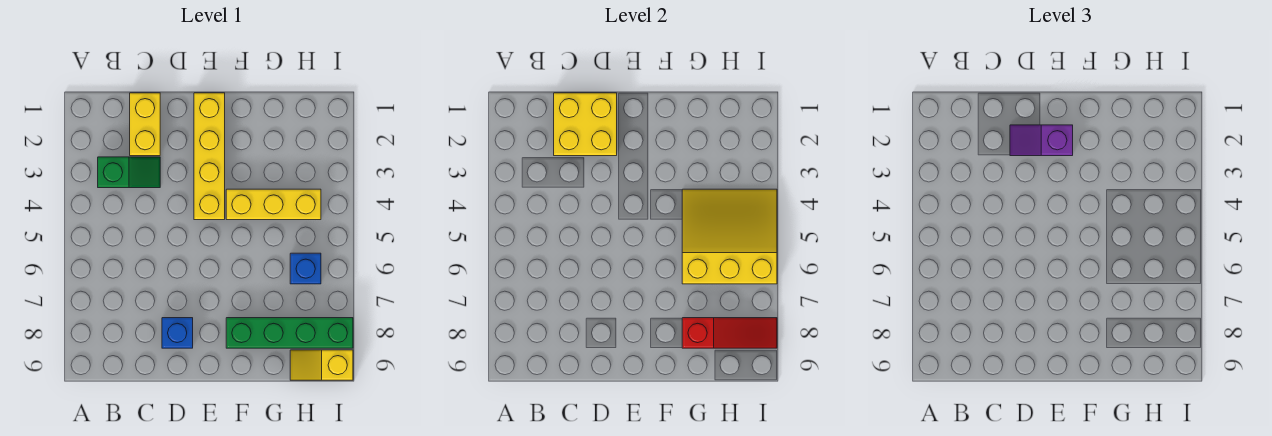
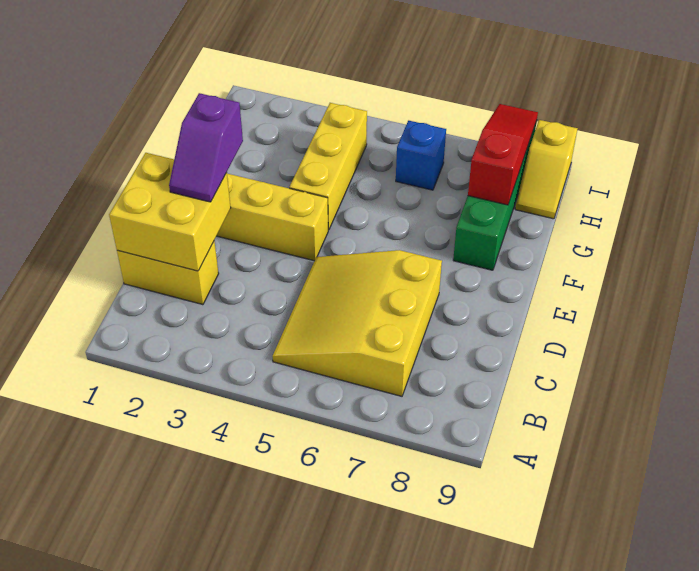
green slope B3:C3 level 1 top B -> none
blue brick D8 level 1 -> none
yellow slope G4:I6 level 2 top 6 -> yellow slope B5:D7 level 1 top 7

